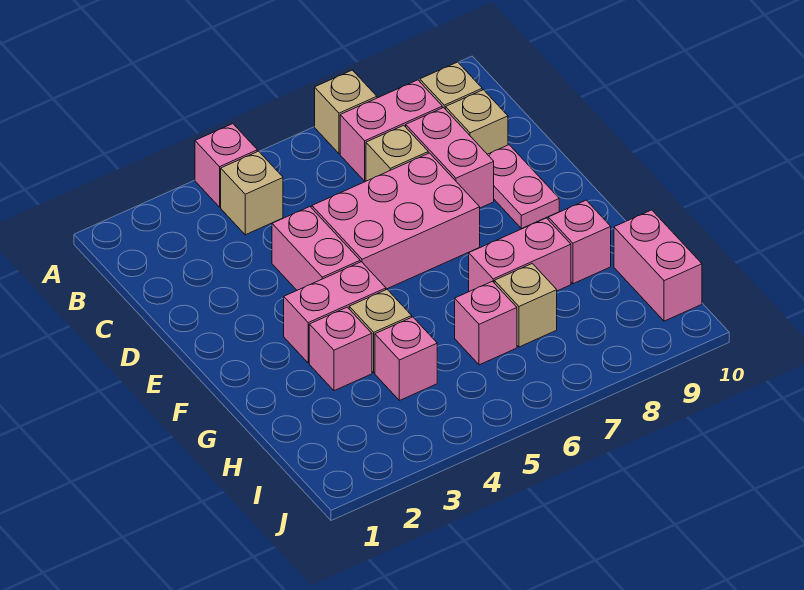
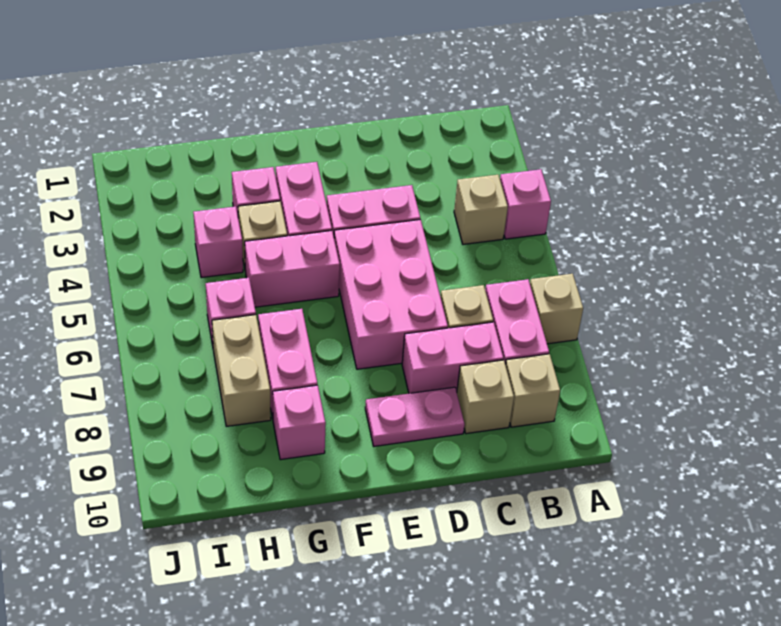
tan brick H7 level 1 -> tan brick H7:H8 level 1
pink brick H10:I10 level 1 -> pink brick F5:G5 level 1

